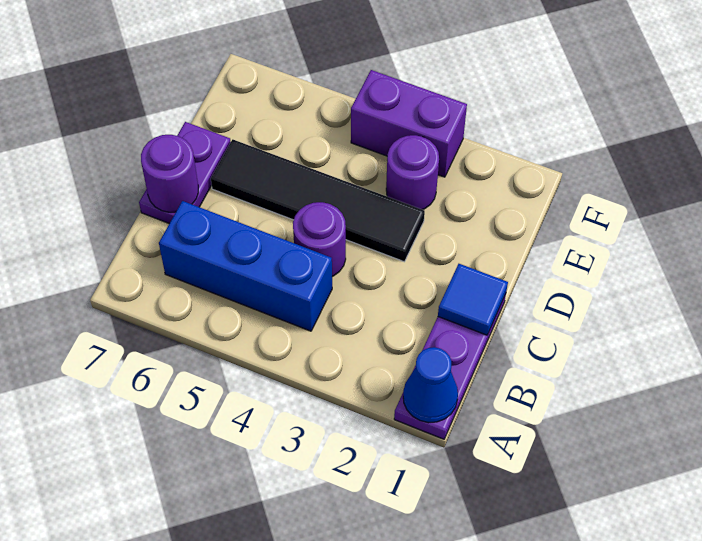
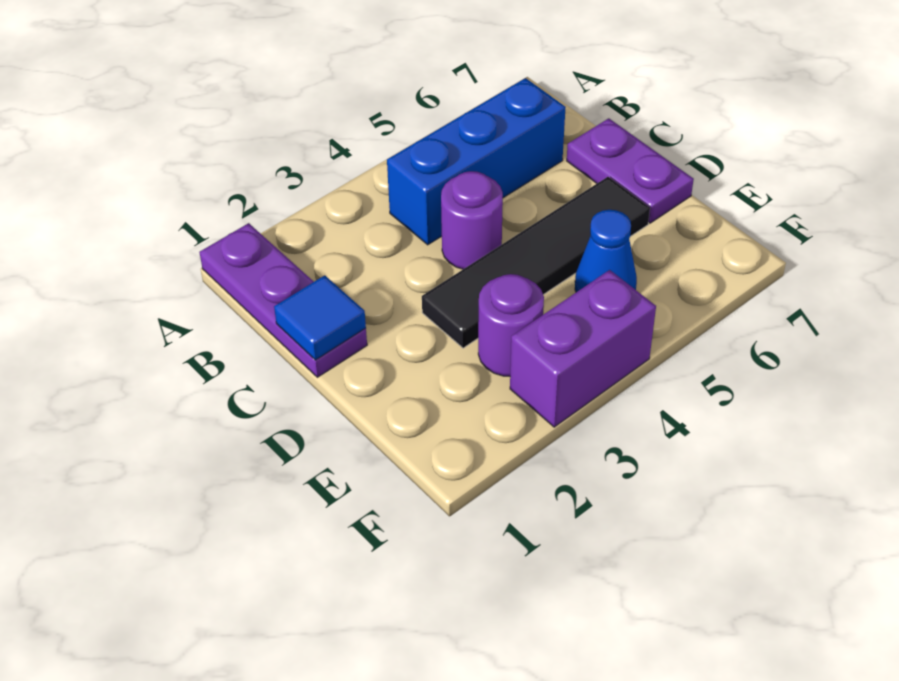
blue cone A1 level 2 -> blue cone E5 level 1
purple round brick C7 level 2 -> none

